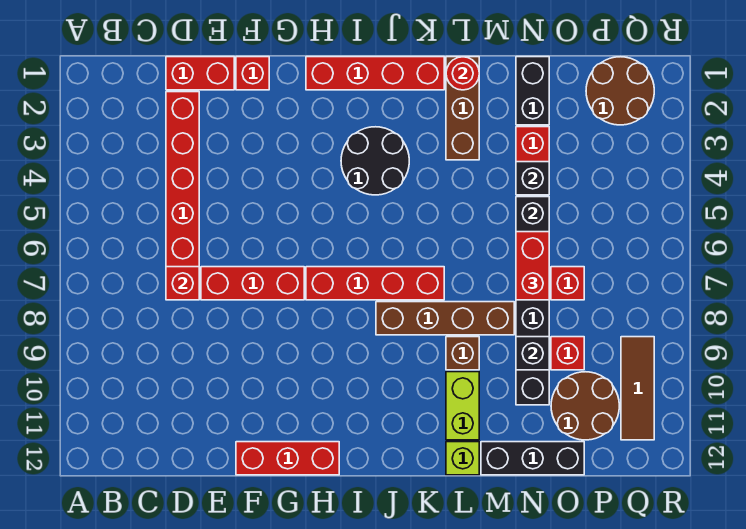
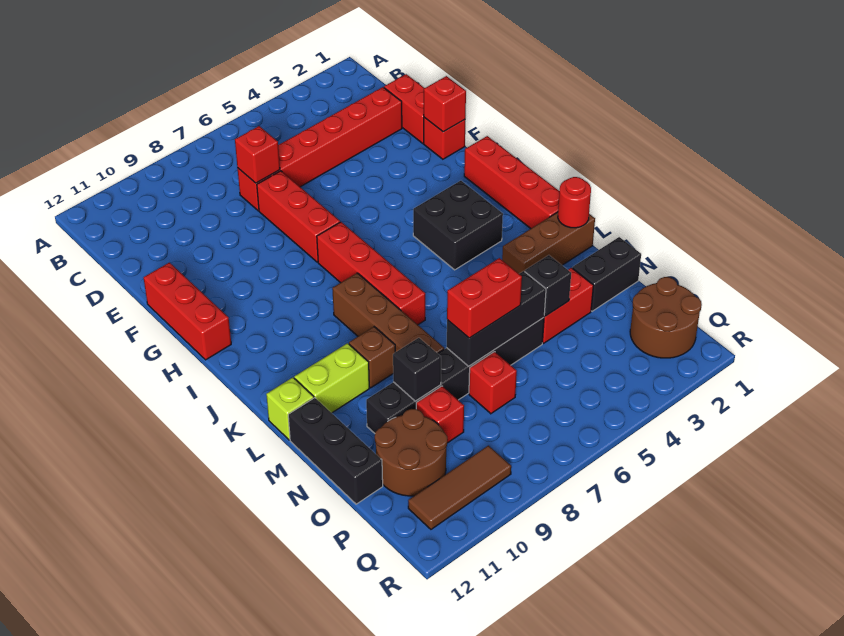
none -> red brick F1 level 2
black round brick I3:J4 level 1 -> black brick I3:J4 level 1

